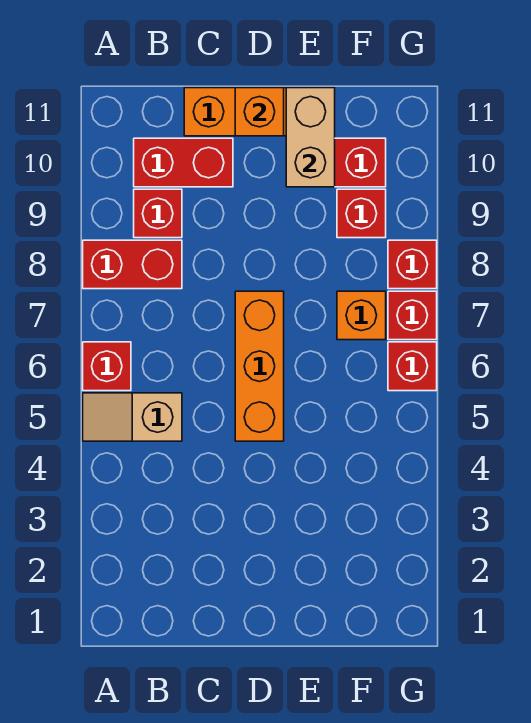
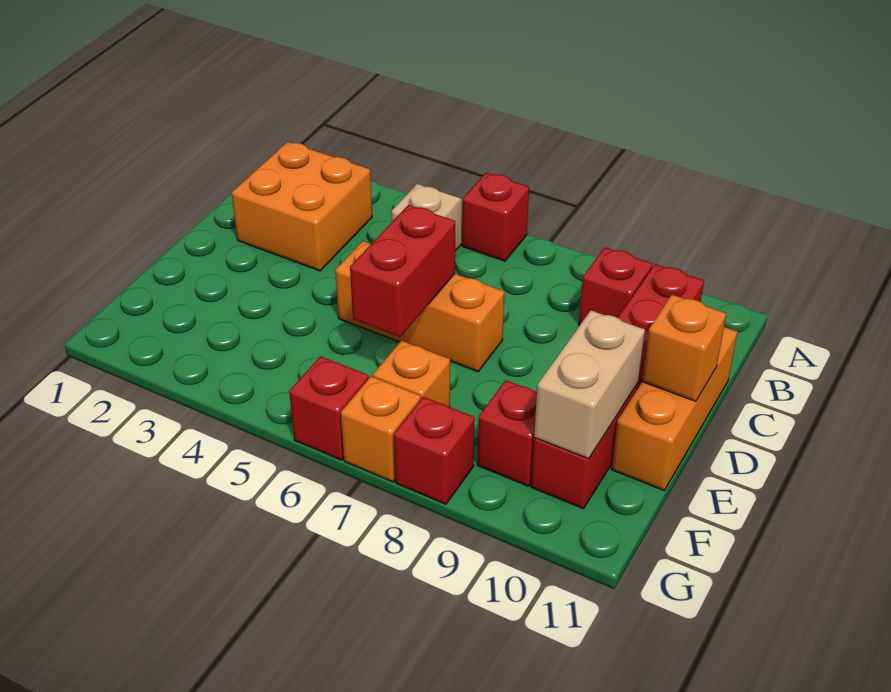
red brick A8:B8 level 1 -> red brick D6:E6 level 2
none -> orange brick B2:C3 level 1
tan brick E10:E11 level 2 -> tan brick E10:F10 level 2
red brick G7 level 1 -> orange brick G7 level 1

